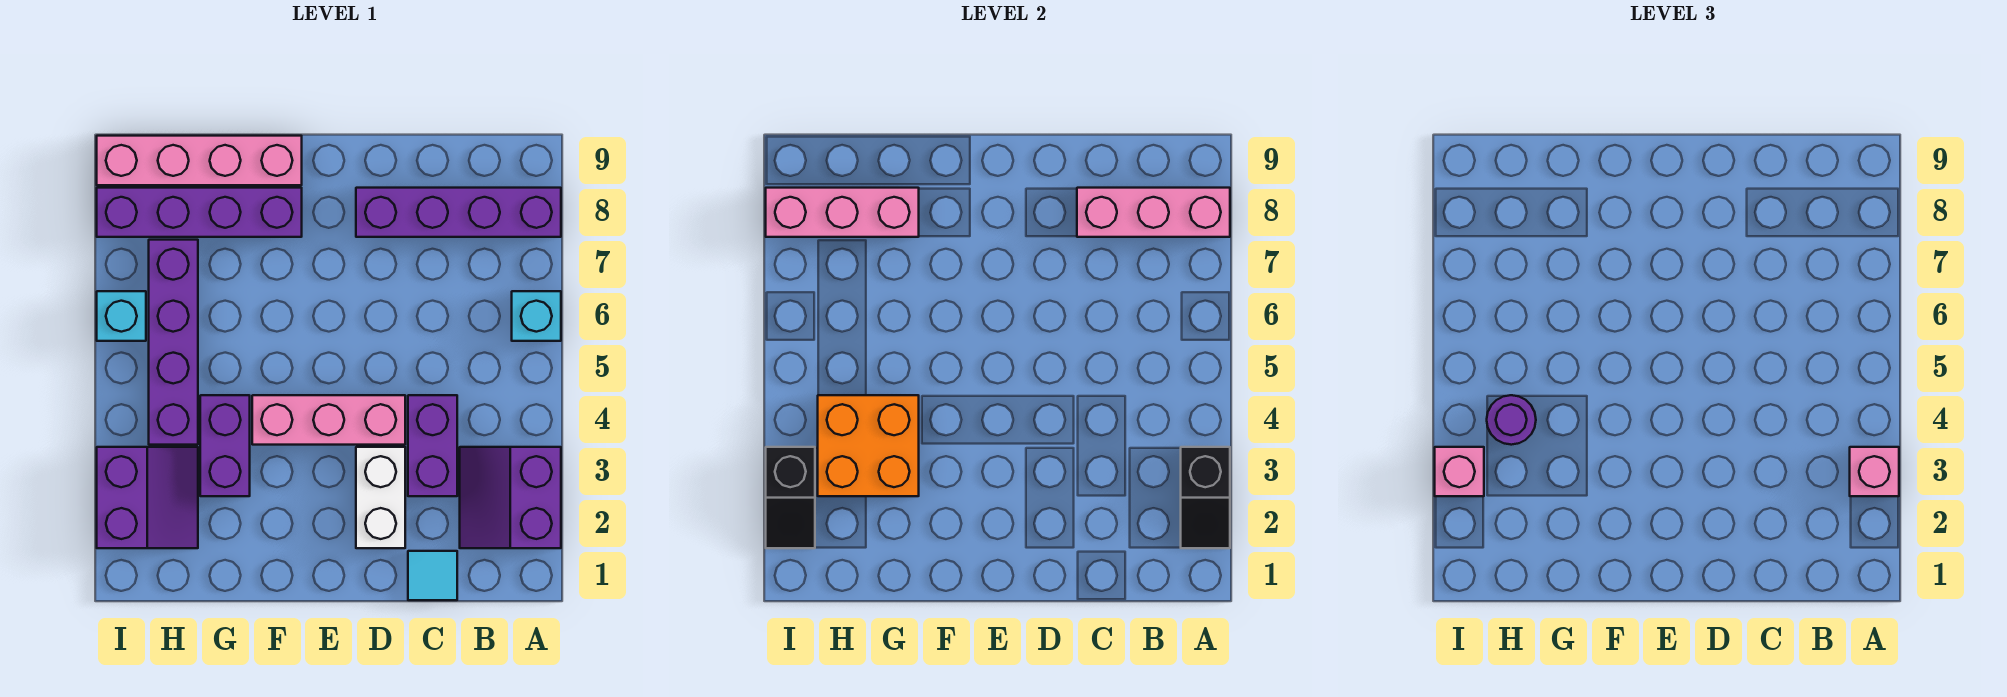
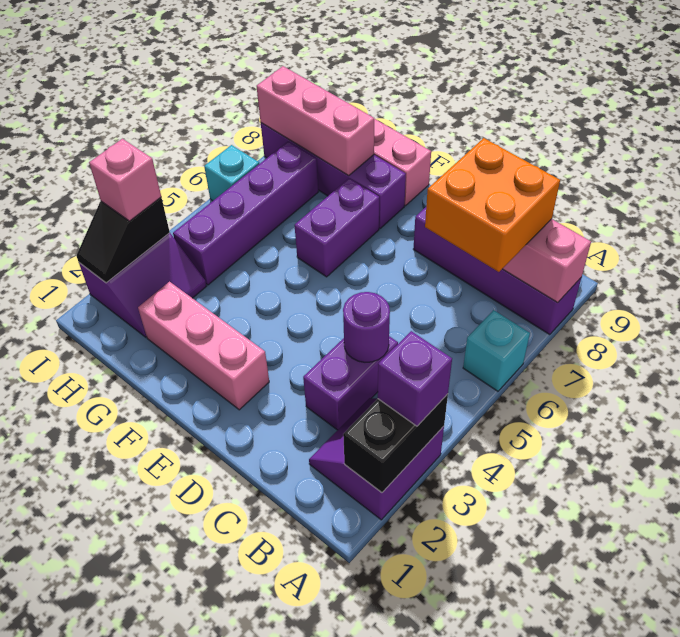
black slope A2:A3 level 2 top 3 -> black brick A2:A3 level 2
pink brick A3 level 3 -> purple brick A3 level 3
cyan tile C1 level 1 -> none
white brick D2:D3 level 1 -> none
pink brick D4:F4 level 1 -> pink brick E2:G2 level 1
purple brick G3:G4 level 1 -> purple brick F6:F7 level 1
orange brick G3:H4 level 2 -> orange brick B7:C8 level 3
purple round brick H4 level 3 -> purple round brick C4 level 2

